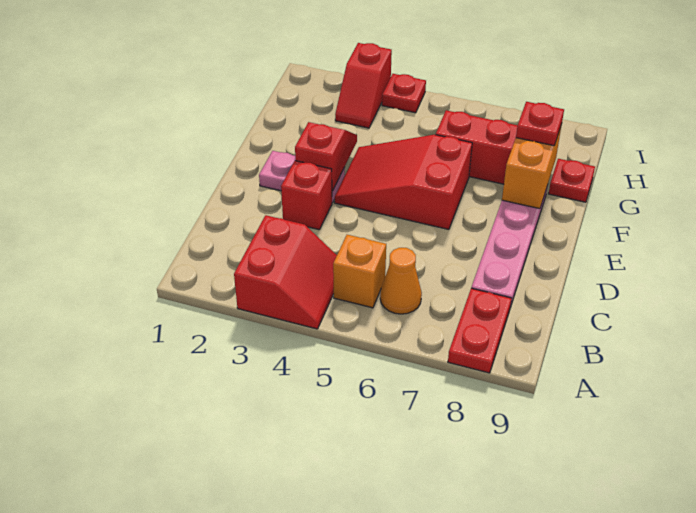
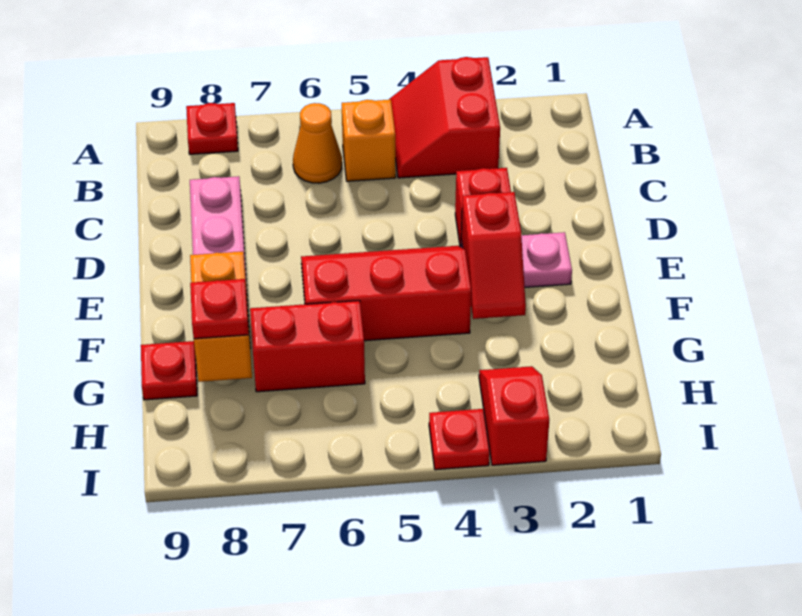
red plate A8:B8 level 1 -> red plate A8 level 1
red slope E4:F6 level 1 top 6 -> red slope E4:F6 level 1 top F

